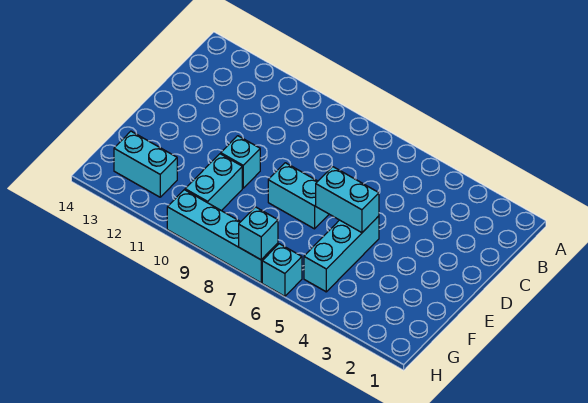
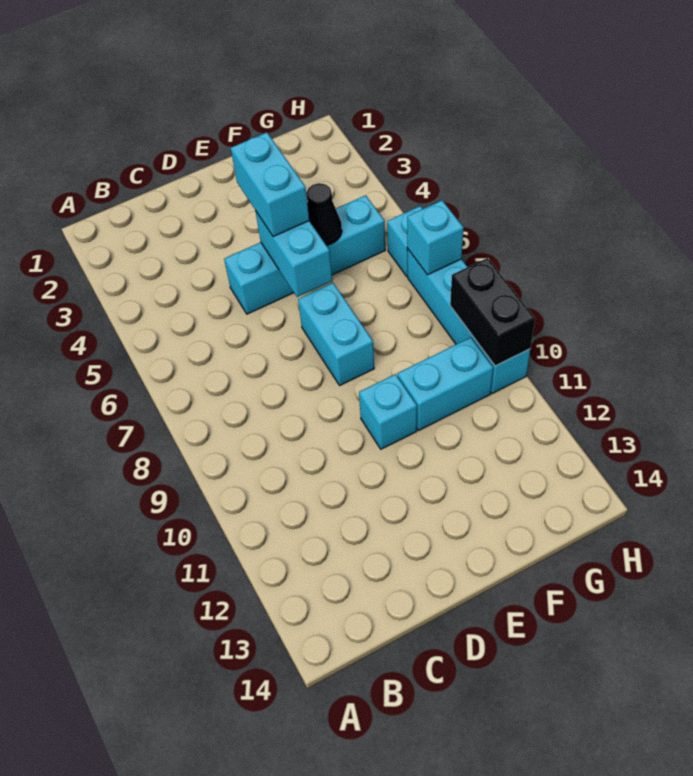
cyan brick E5:G5 level 1 -> cyan brick D5:G5 level 1
none -> black cone F5 level 2
cyan brick G12:G13 level 1 -> cyan brick E4:E5 level 3
none -> black brick H9:H10 level 2

